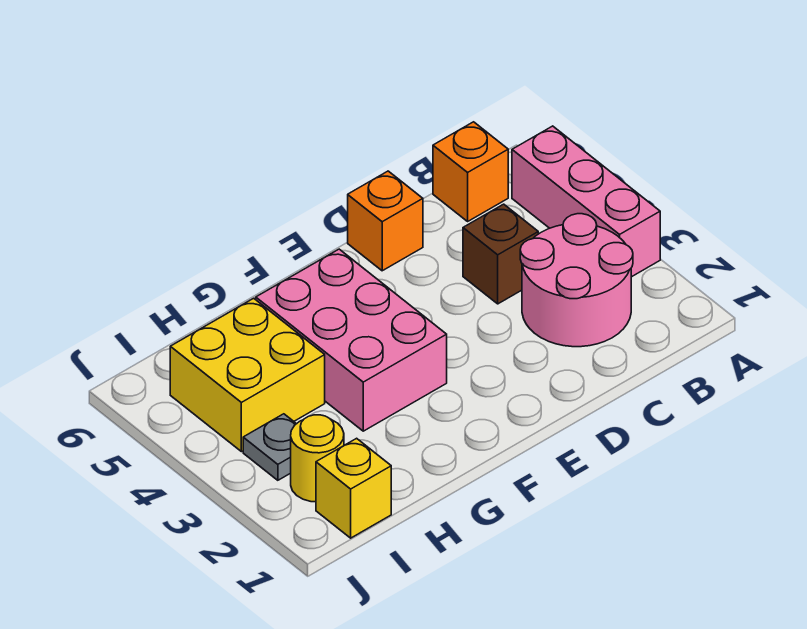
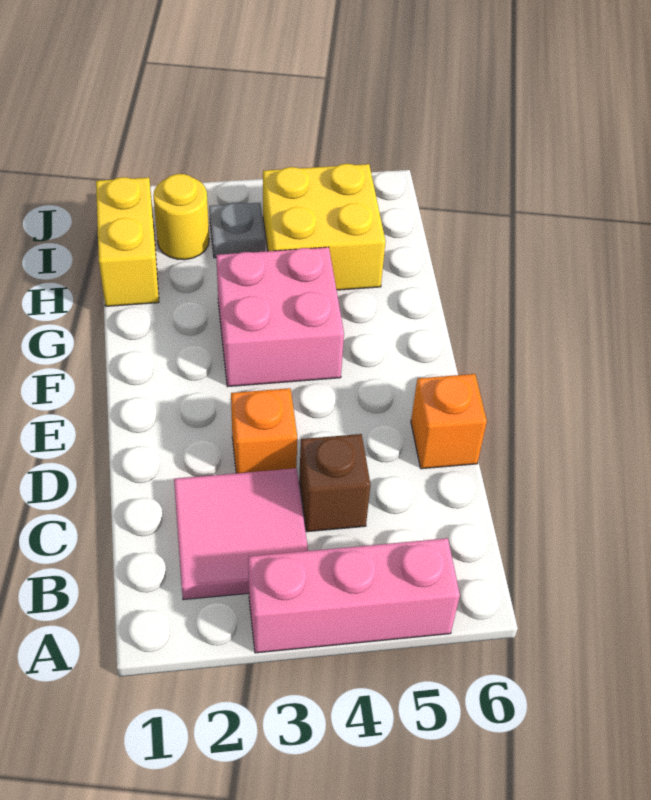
pink round brick B2:C3 level 1 -> pink tile B2:C3 level 1
orange brick B6 level 1 -> orange brick D3 level 1
pink brick F3:G5 level 1 -> pink brick F3:G4 level 1
yellow brick I1 level 1 -> yellow brick H1:I1 level 1

